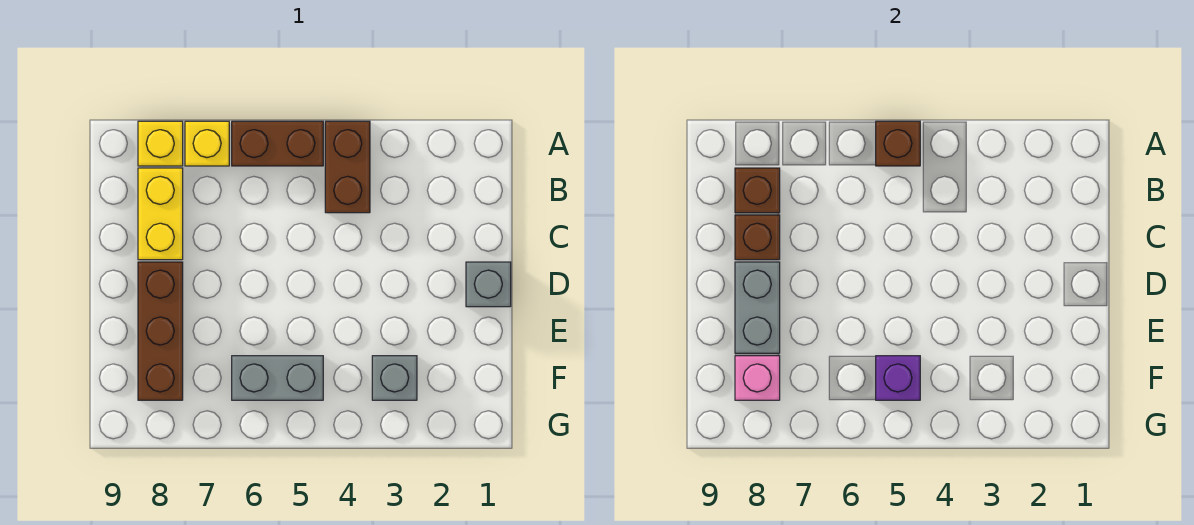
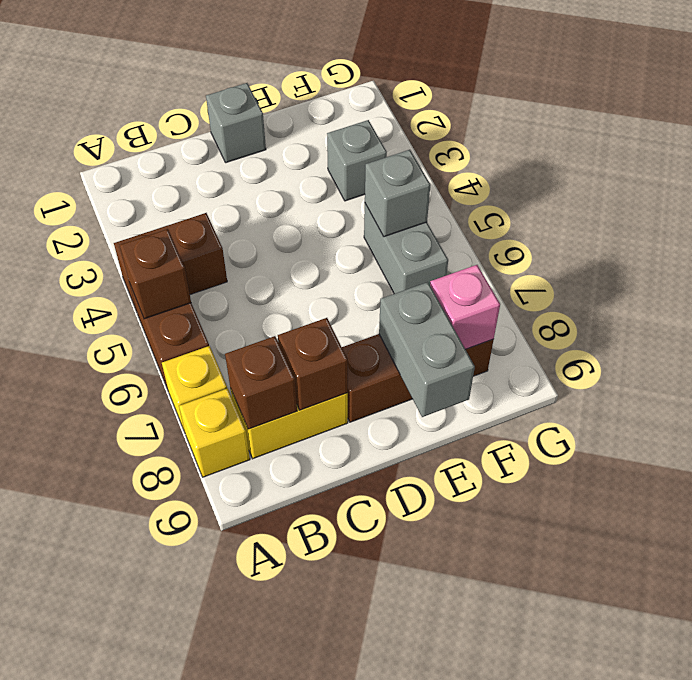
grey brick D8:E8 level 2 -> grey brick E8:E9 level 2
purple brick F5 level 2 -> grey brick F5 level 2

